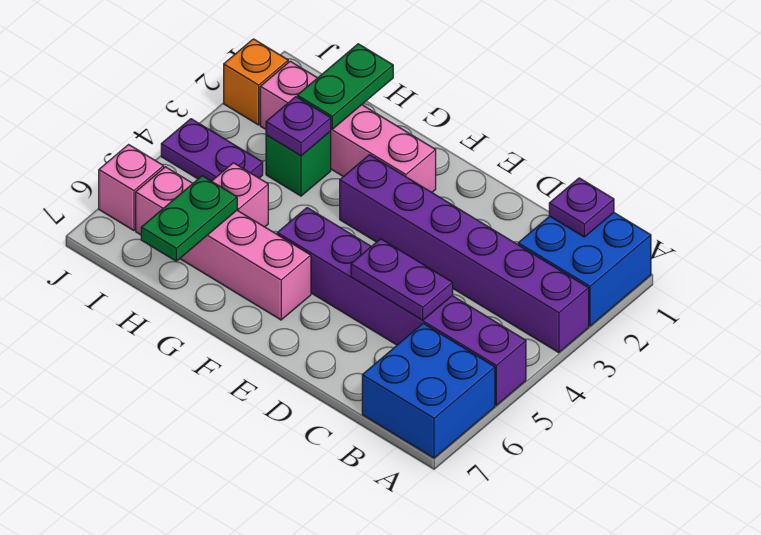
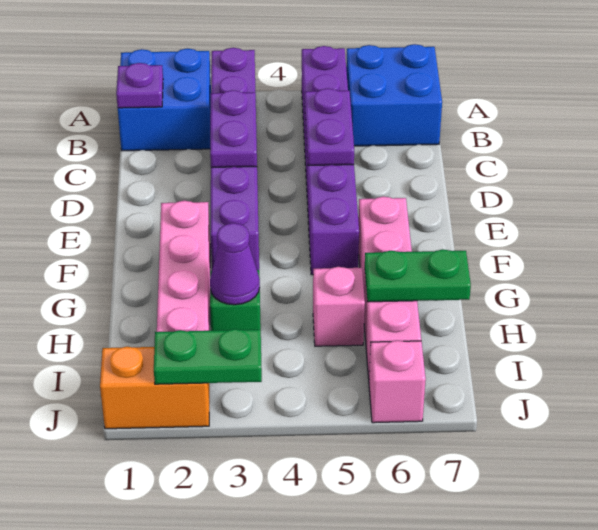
green plate H1:H2 level 2 -> green plate J2:J3 level 2
purple plate H3 level 2 -> purple cone H3 level 2
purple plate I4:J4 level 1 -> purple plate C3:D3 level 2
orange brick J2 level 1 -> orange brick J1:J2 level 1

